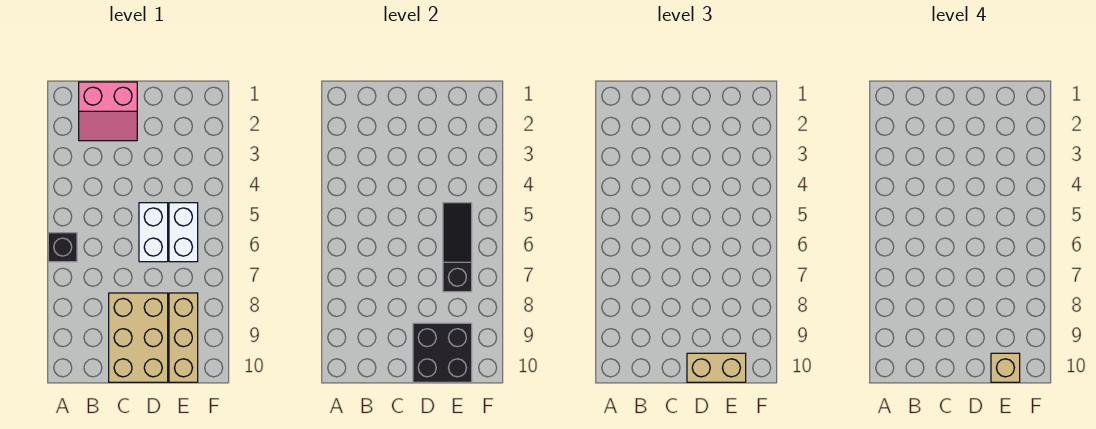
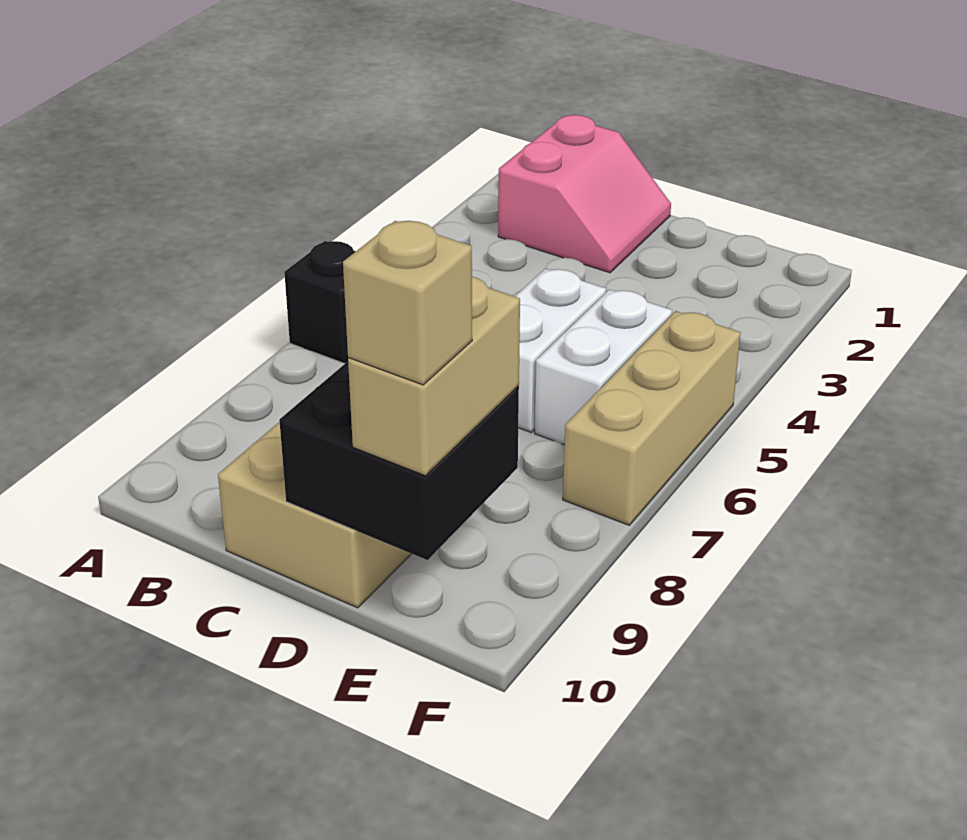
pink slope B1:C2 level 1 top 1 -> pink slope B1:C2 level 1 top B
tan brick D10:E10 level 3 -> tan brick E9:E10 level 3
black slope E5:E7 level 2 top 7 -> none
tan brick E8:E10 level 1 -> tan brick F5:F7 level 1

